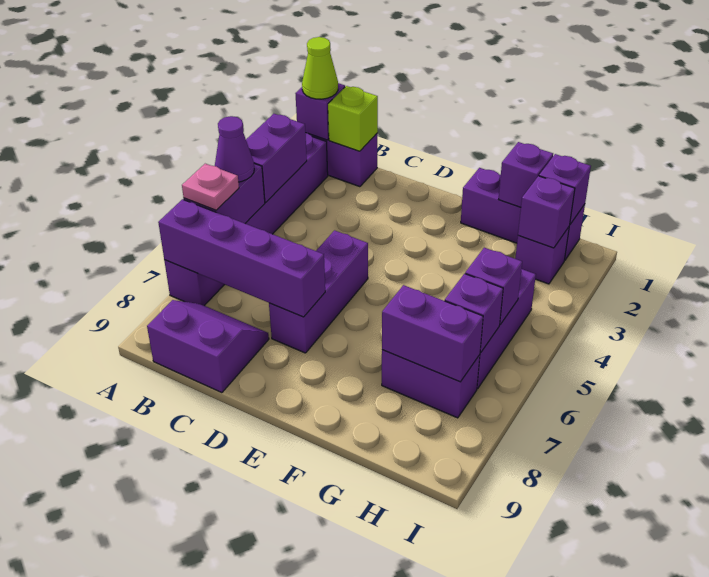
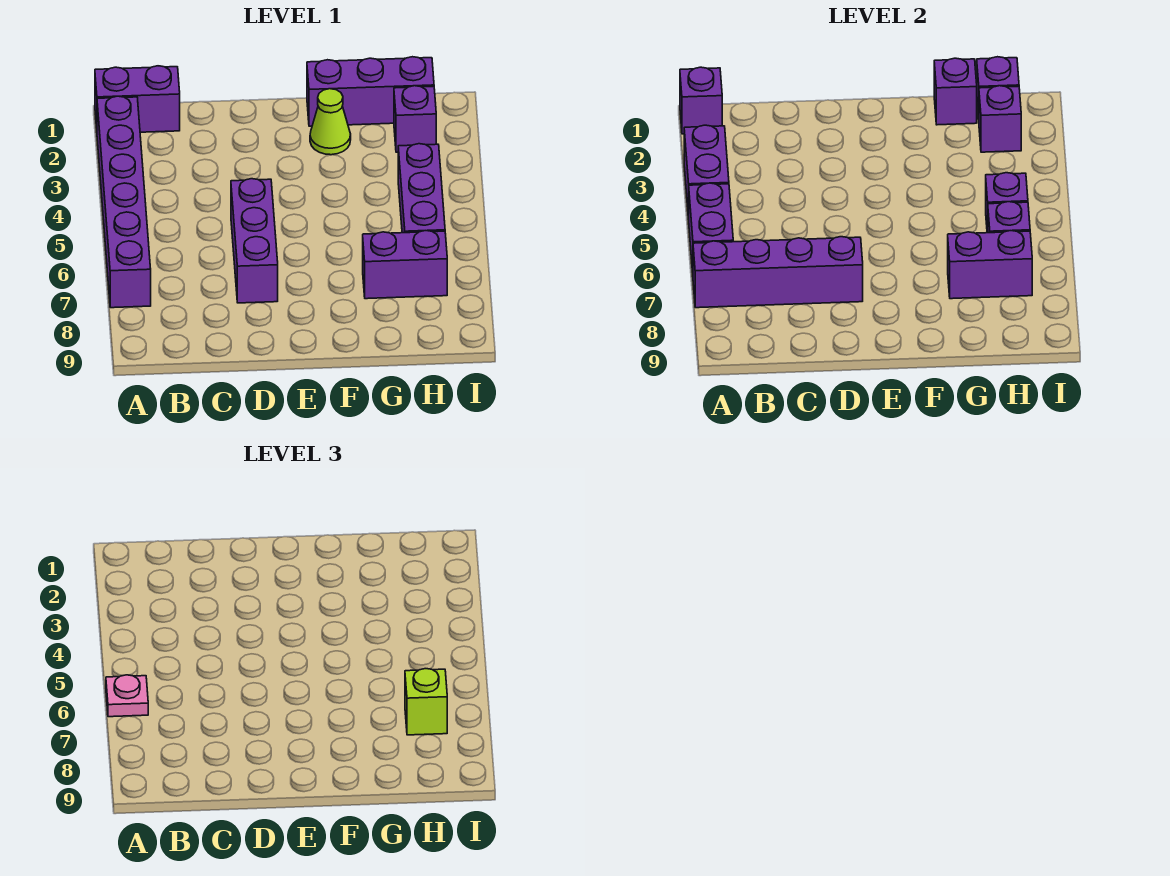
lime cone A1 level 3 -> lime cone F2 level 1
purple cone A5 level 3 -> none
lime brick B1 level 2 -> lime brick H7 level 3
purple slope B8:C9 level 1 top 9 -> none

